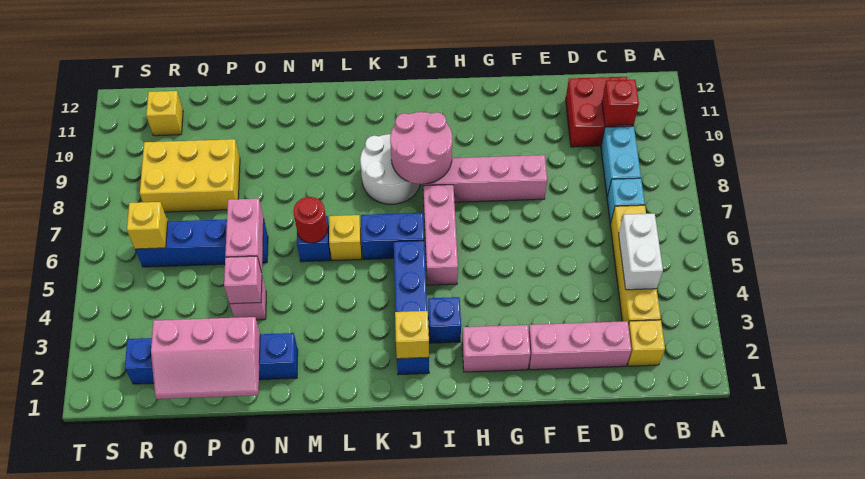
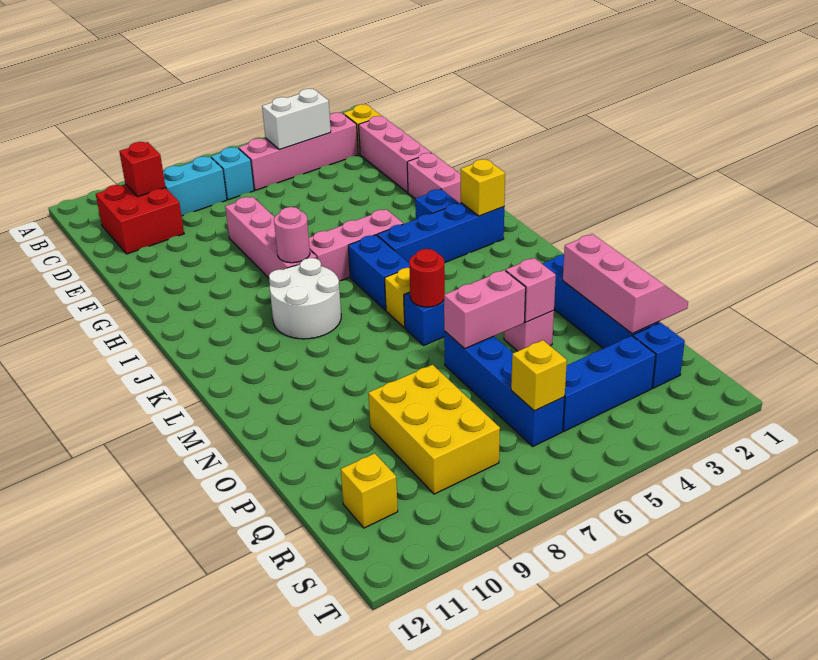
yellow brick C3:C6 level 1 -> pink brick C3:C6 level 1
pink round brick I8:J9 level 2 -> pink round brick I8 level 2
none -> blue brick R3:R5 level 1

